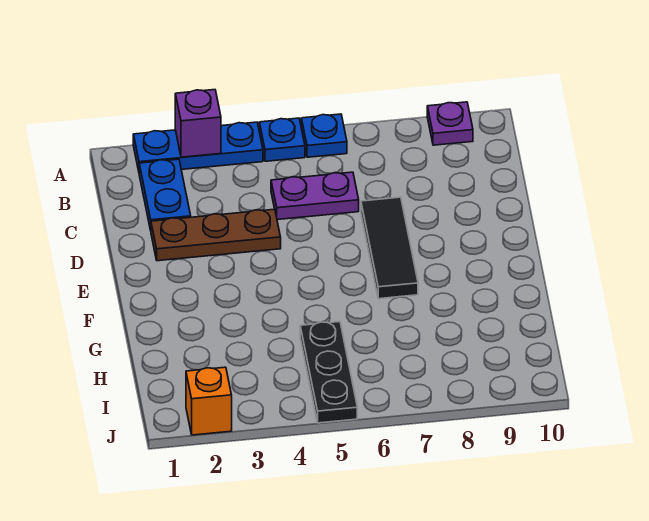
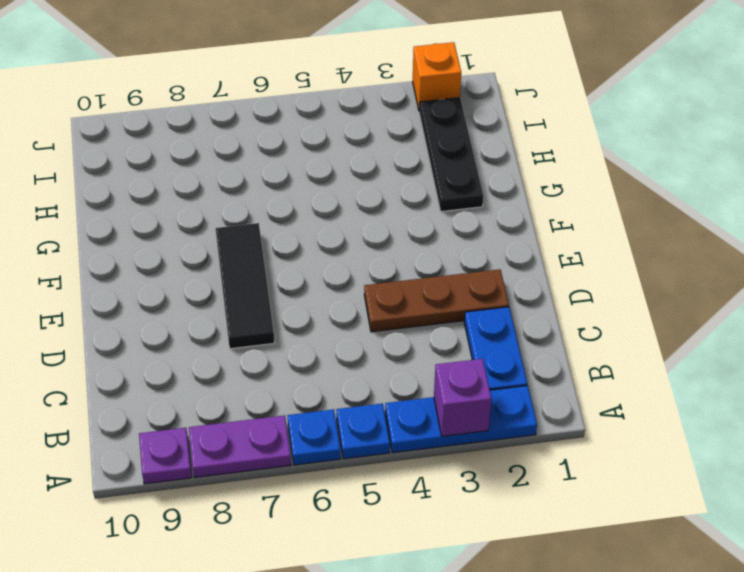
purple plate C5:C6 level 1 -> purple plate A7:A8 level 1
black plate H5:J5 level 1 -> black plate G2:I2 level 1

